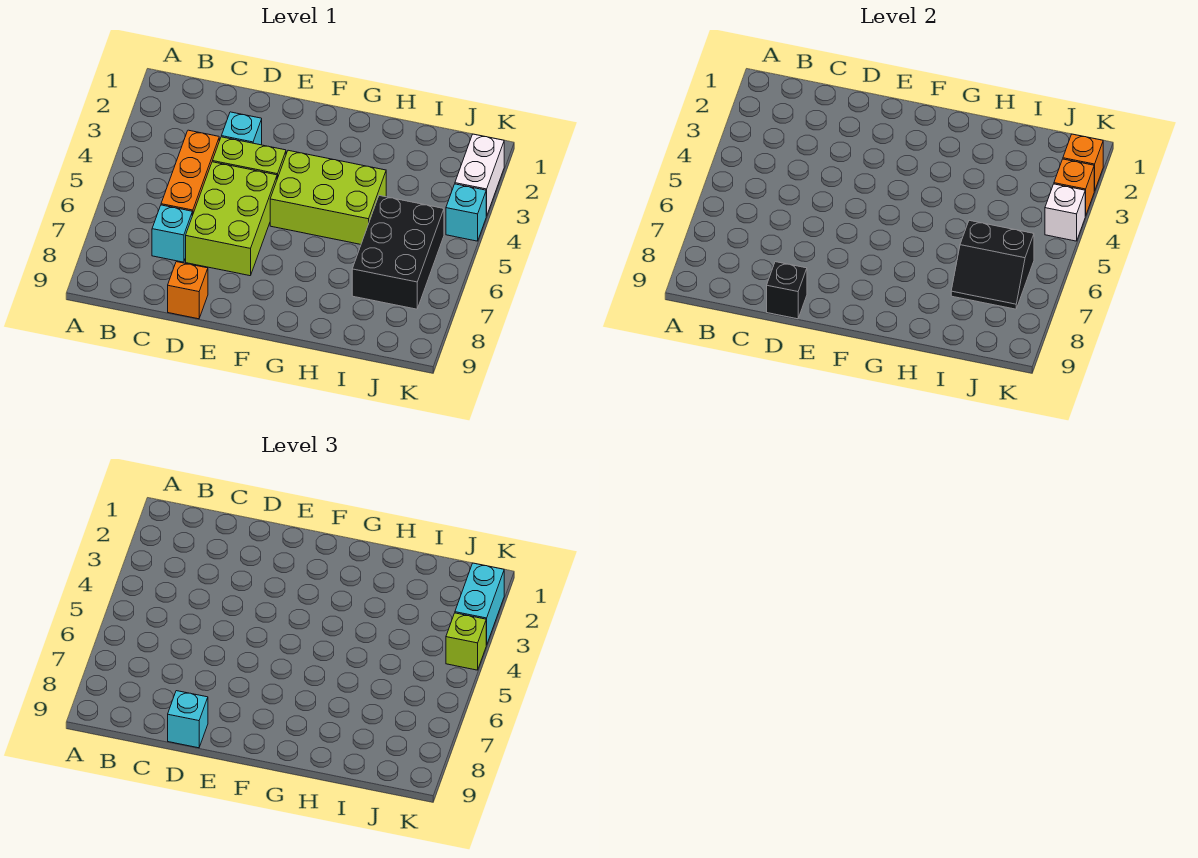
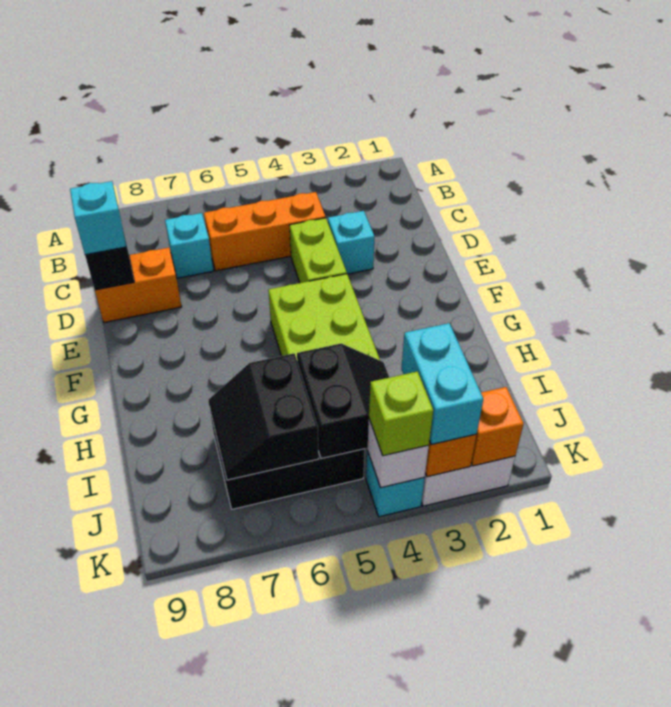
lime brick D5:E7 level 1 -> none
orange brick D9 level 1 -> orange brick D8:D9 level 1
none -> black slope I4:J5 level 2 top 5
cyan brick K2:K3 level 3 -> cyan brick J3:K3 level 3

